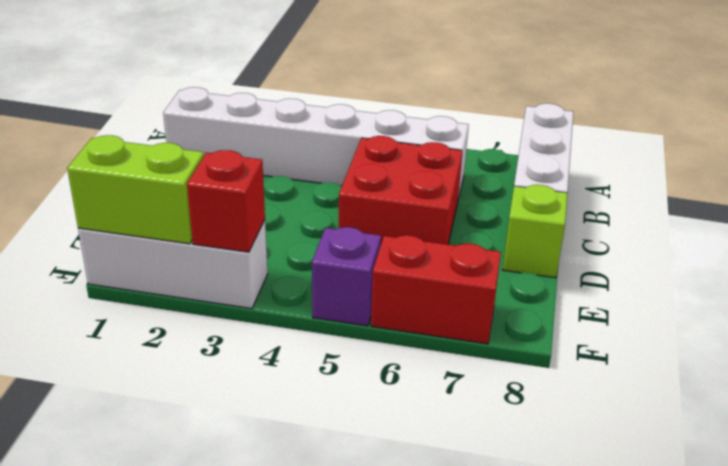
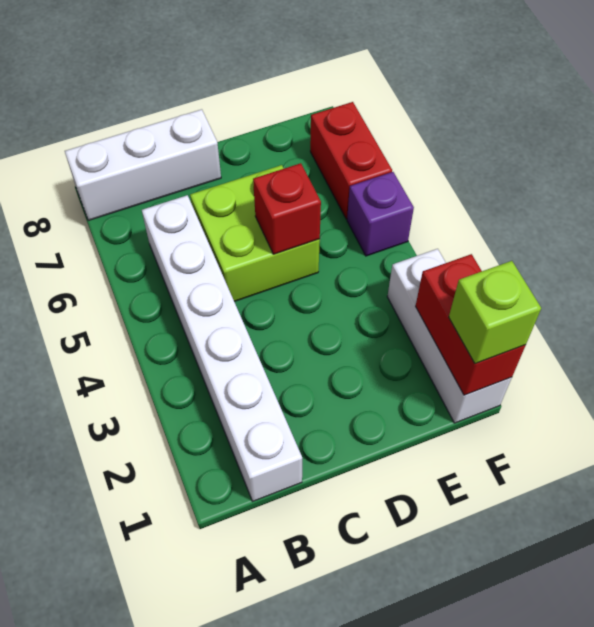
red brick C5:D6 level 1 -> lime brick C5:D6 level 1
lime brick D8 level 1 -> lime brick F1 level 3
lime brick F1:F2 level 2 -> red brick F1:F2 level 2
red brick F3 level 2 -> red brick D5 level 2

